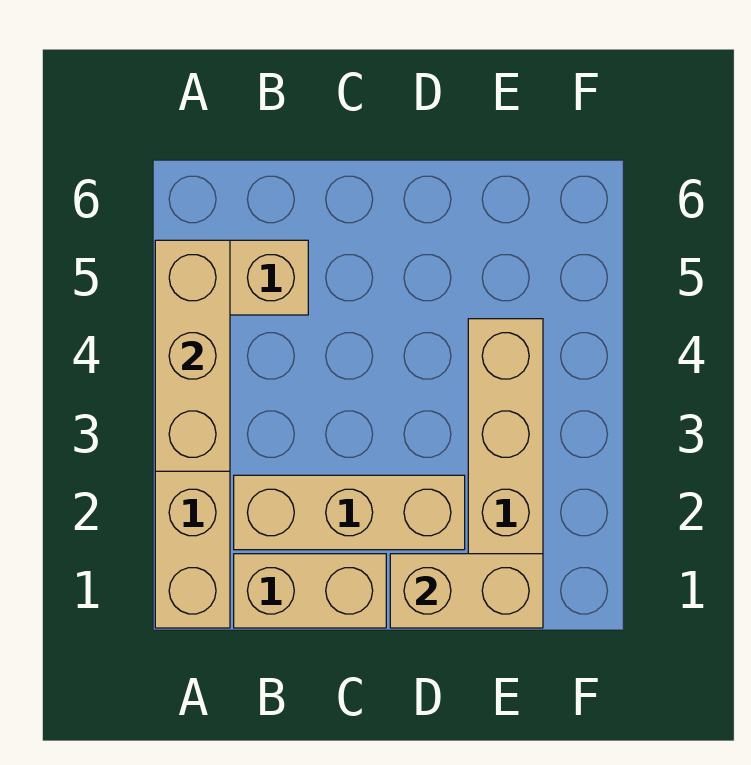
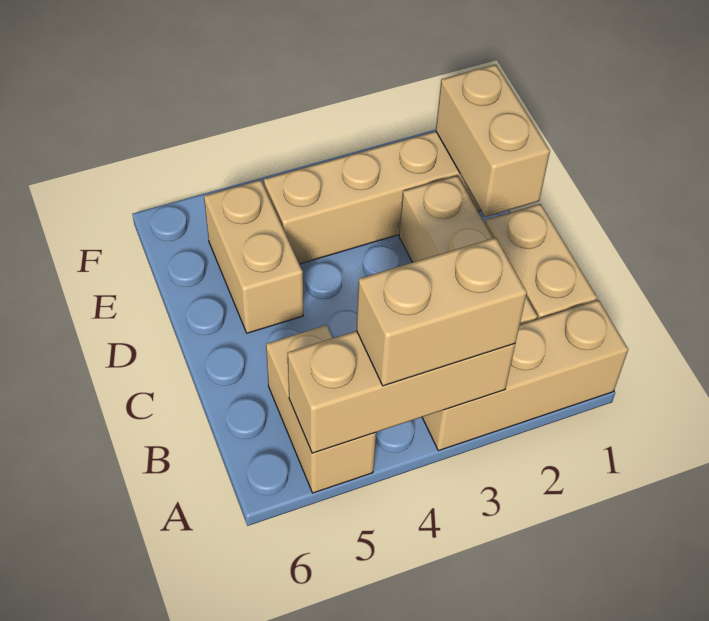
none -> tan brick A3:A4 level 3
none -> tan brick D5:E5 level 1

